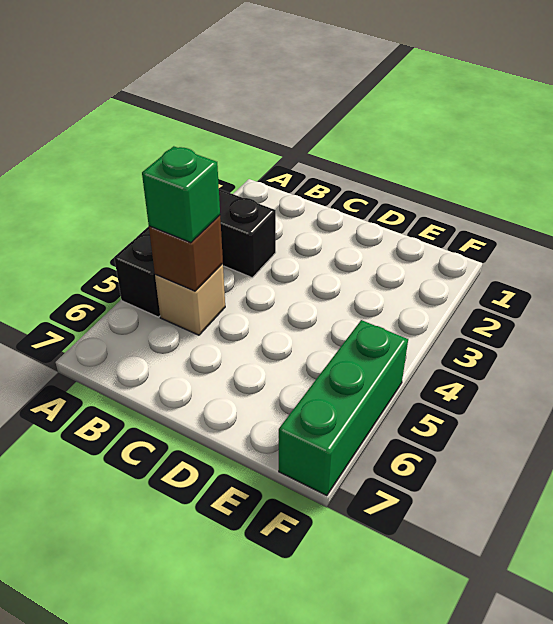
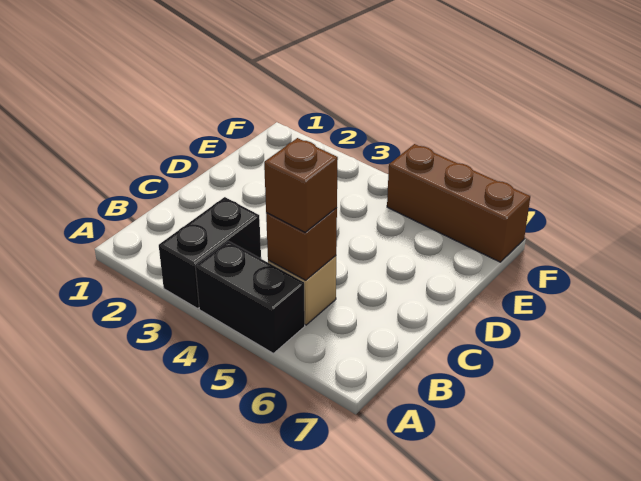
green brick B5 level 3 -> brown brick B5 level 3
green brick F5:F7 level 1 -> brown brick F5:F7 level 1

